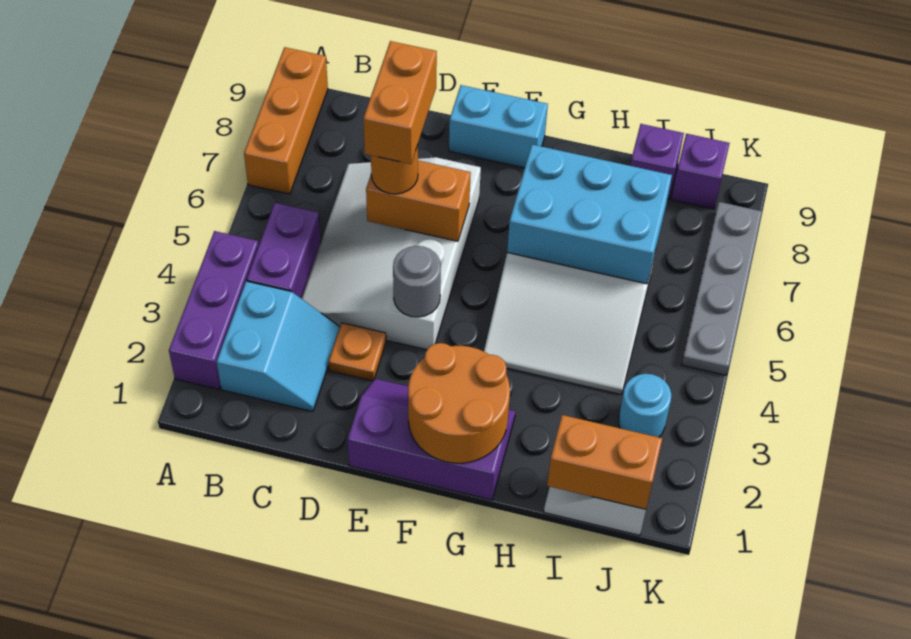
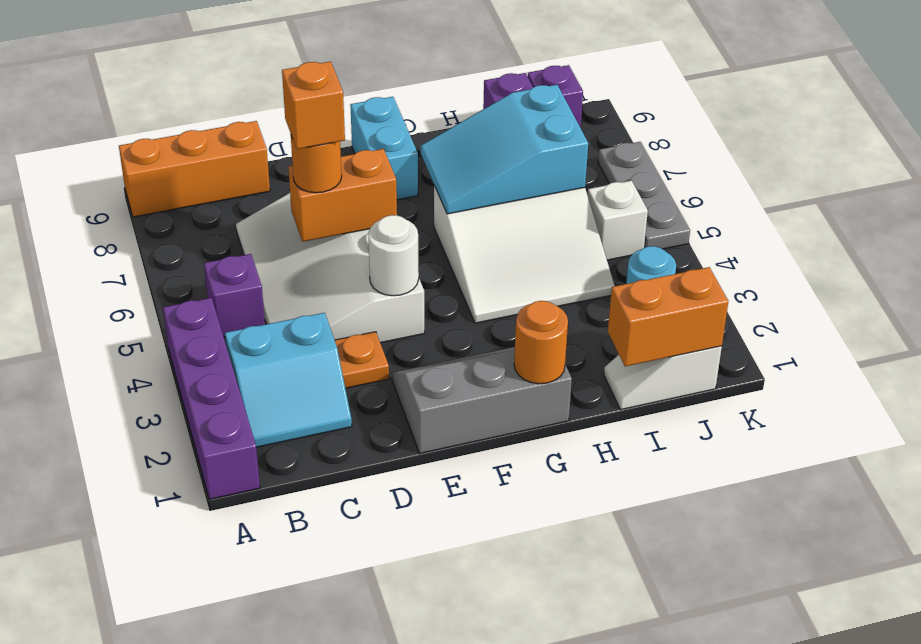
purple brick A2:A4 level 1 -> purple brick A1:A4 level 1
orange brick A7:A9 level 1 -> orange brick A9:C9 level 1
cyan slope B2:C3 level 1 top B -> cyan slope B2:C3 level 1 top 3
purple brick B4:B5 level 1 -> purple brick B5 level 1
orange brick D6:D7 level 4 -> orange brick D6 level 4
purple slope E1:G2 level 1 top 1 -> grey slope E1:G2 level 1 top 1
grey round brick E4 level 2 -> white round brick E4 level 2
cyan brick E9:F9 level 1 -> cyan brick F8:F9 level 1
orange round brick F1:G2 level 2 -> orange round brick G1 level 2
cyan brick G6:I7 level 2 -> cyan slope G6:I7 level 2 top I
none -> white brick J5 level 1
grey plate K5:K8 level 1 -> grey plate K5:K7 level 1

